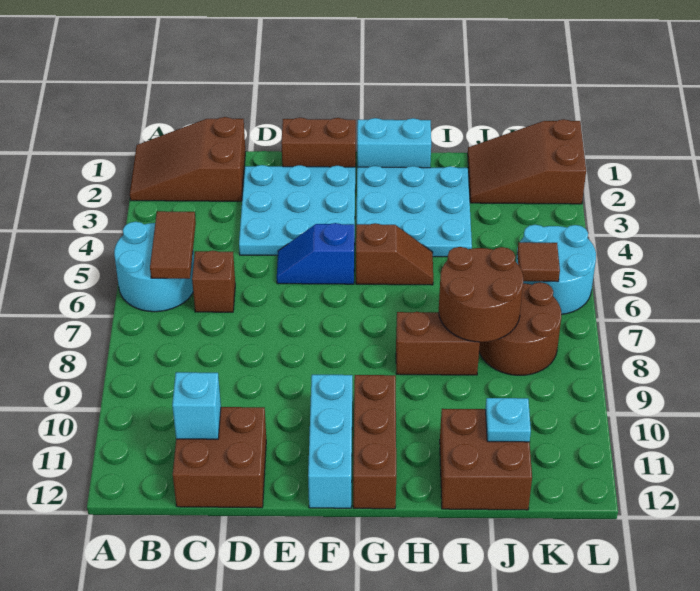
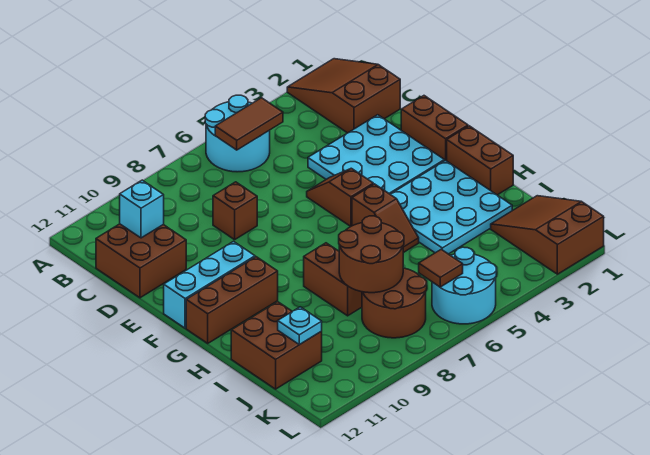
brown brick C6 level 1 -> brown brick D8 level 1
blue slope E5:F5 level 1 top F -> brown slope E5:F5 level 1 top F
cyan brick G1:H1 level 1 -> brown brick G1:H1 level 1

